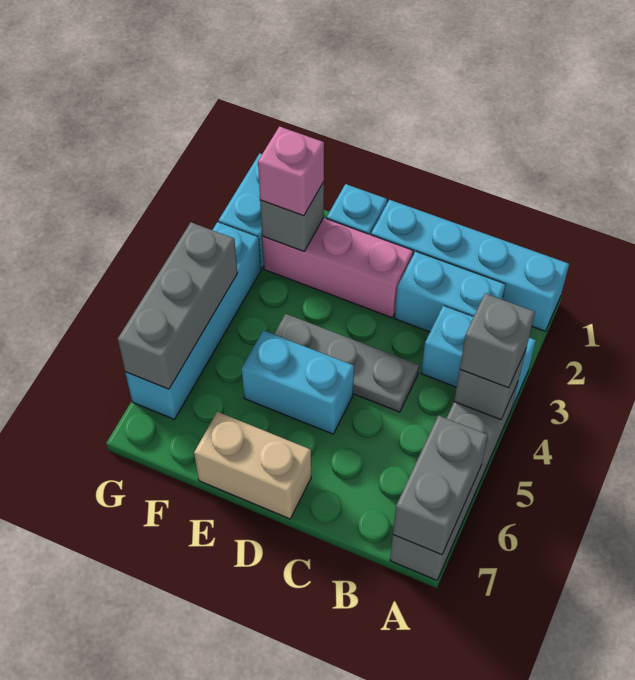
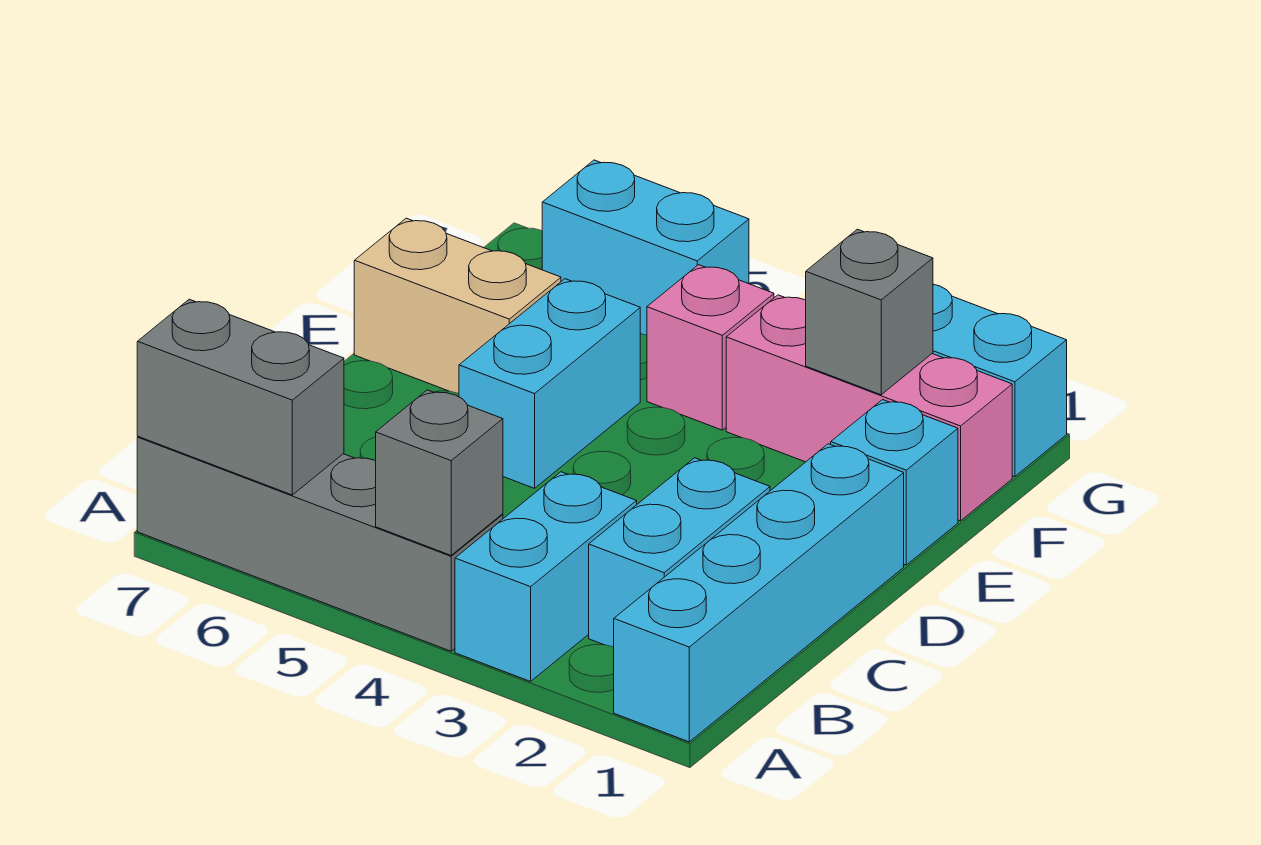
grey brick A4 level 3 -> none
grey plate C4:E4 level 1 -> none
pink brick D2:F2 level 1 -> pink brick F1:F3 level 1
tan brick D7:E7 level 1 -> tan brick E6:E7 level 1
pink brick F2 level 3 -> pink brick F4 level 1
cyan brick G3:G6 level 1 -> cyan brick G5:G6 level 1
grey brick G4:G6 level 2 -> none

